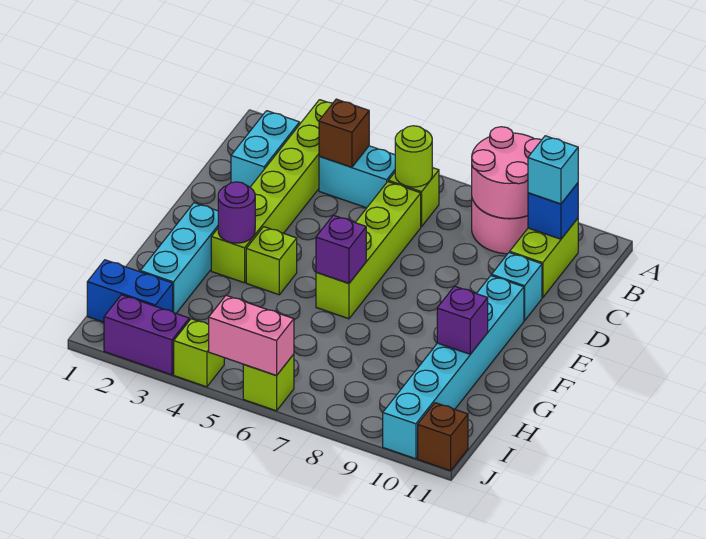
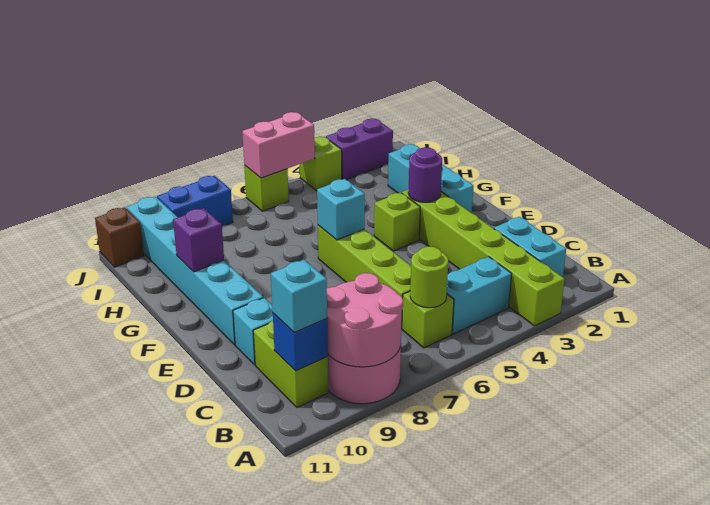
brown brick B4 level 2 -> none
purple brick F6 level 2 -> cyan brick F6 level 2
blue brick I1:I2 level 1 -> blue brick J8:J9 level 1

